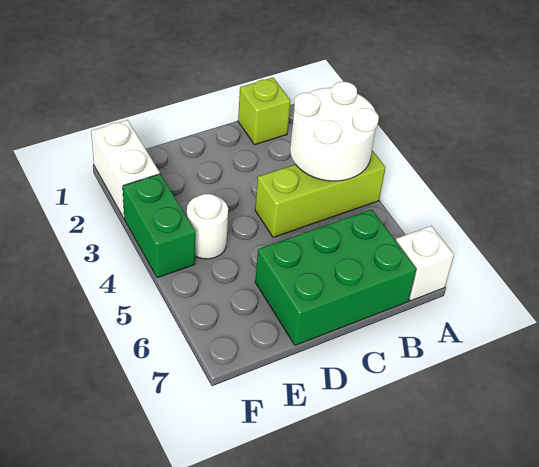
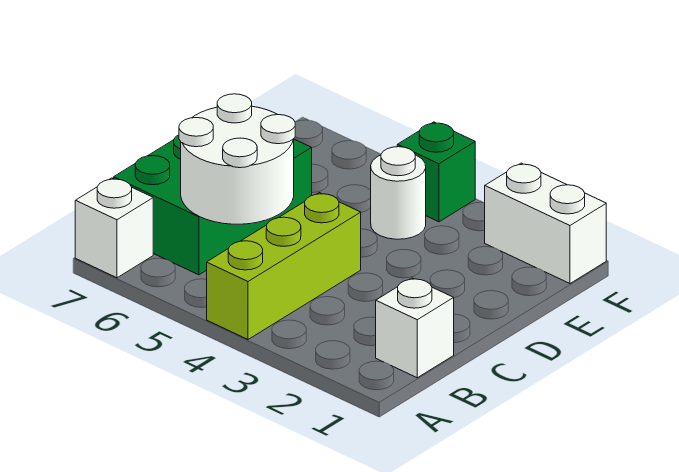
white round brick A3:B4 level 2 -> white round brick B5:C6 level 2
lime brick B1 level 1 -> white brick B1 level 1
green brick F3:F4 level 1 -> green brick F4 level 1

